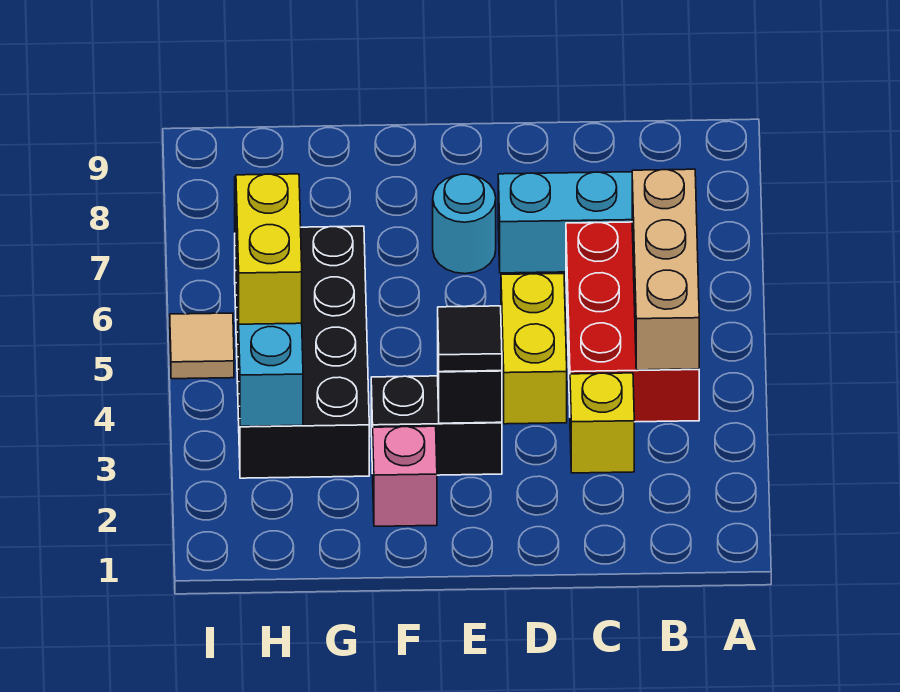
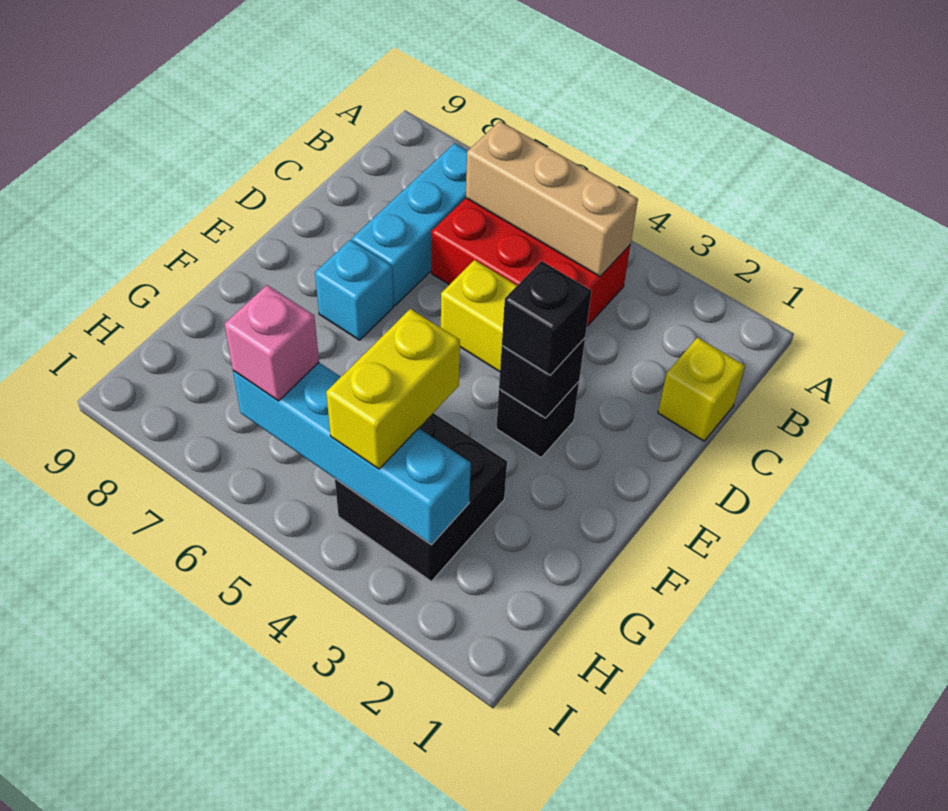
yellow brick C3 level 1 -> yellow brick C1 level 1
black brick E3:F3 level 1 -> black brick E3 level 1
black tile E3 level 3 -> black brick E3 level 3
cyan round brick E7 level 1 -> cyan brick E7 level 1
pink brick F2 level 1 -> pink brick H6 level 3
black brick G3:H6 level 1 -> black brick G3:H4 level 1
yellow brick H4:H5 level 3 -> yellow brick G4:H4 level 3
tan tile I5 level 1 -> none

